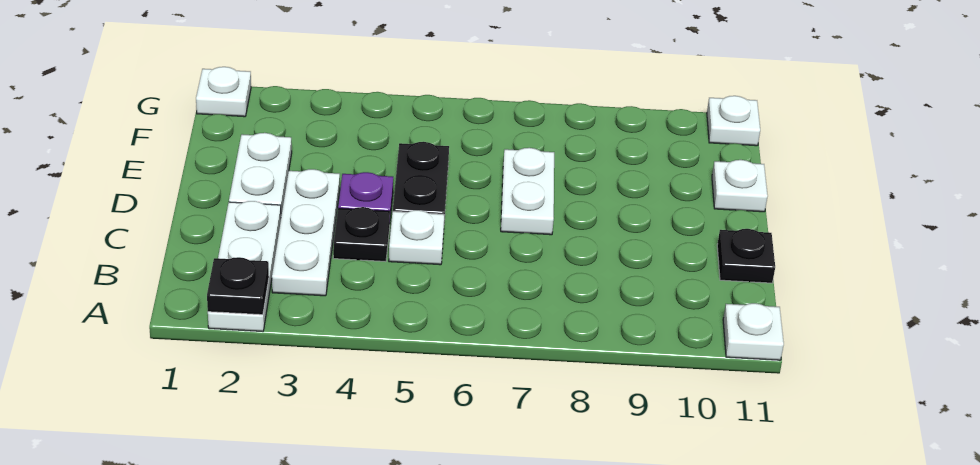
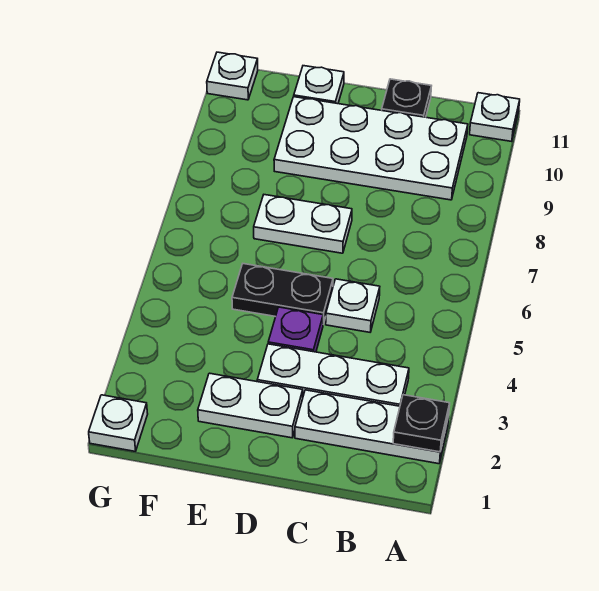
none -> white plate B9:E10 level 1
black plate C4 level 1 -> none

